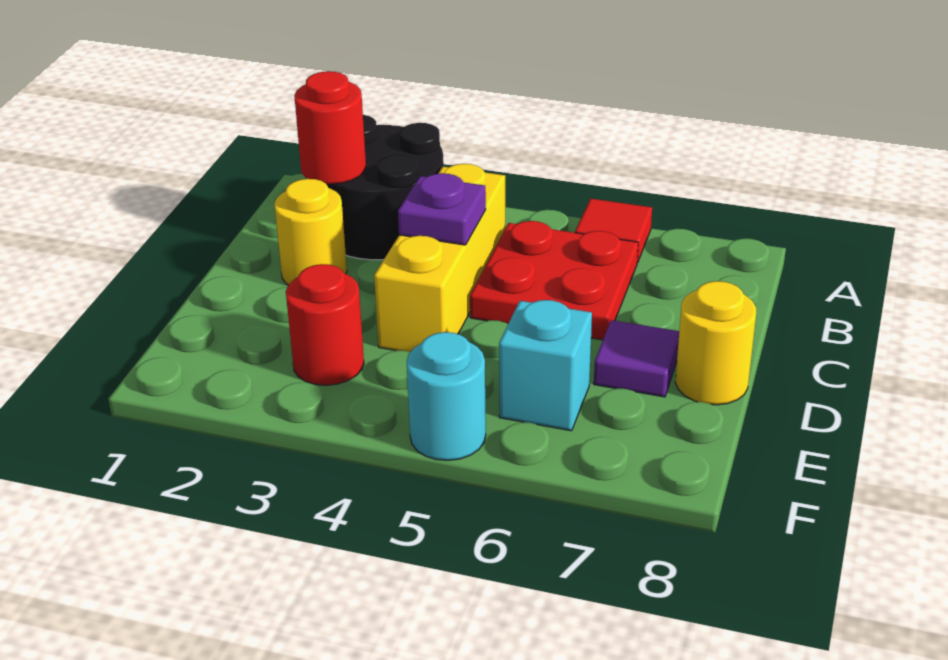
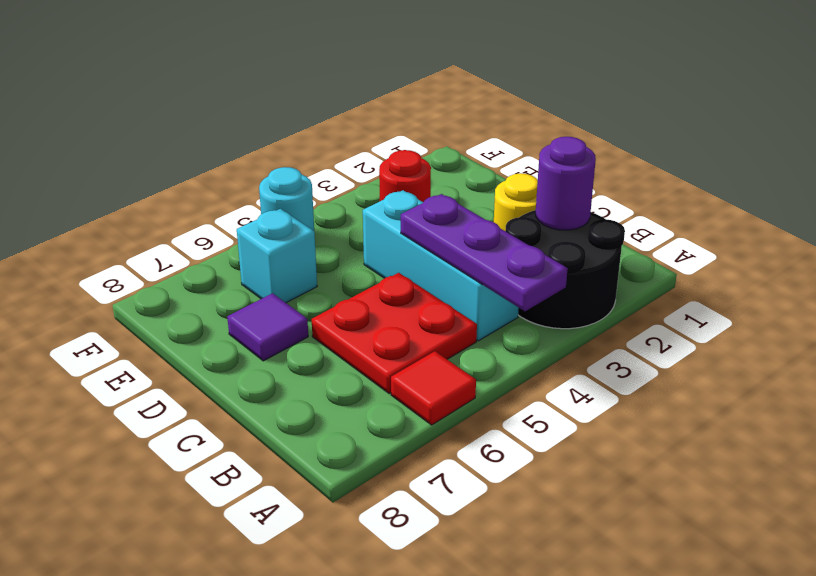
red round brick B2 level 2 -> purple round brick B2 level 2
yellow brick B4:D4 level 1 -> cyan brick B4:D4 level 1
purple plate C4 level 2 -> purple plate A4:C4 level 2
yellow round brick D8 level 1 -> none

